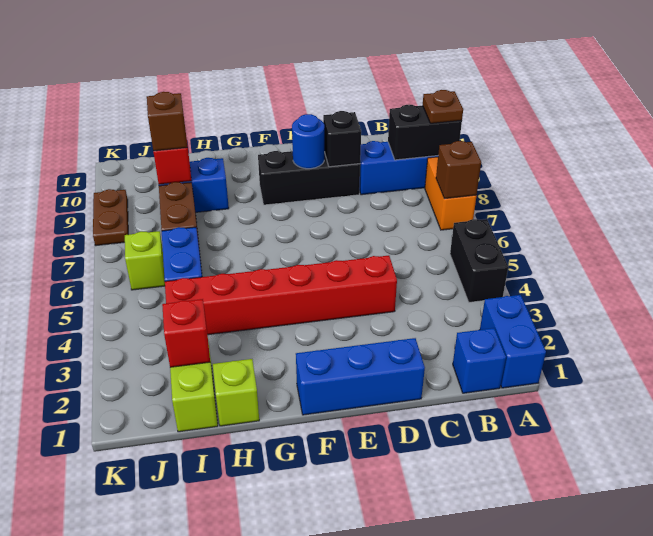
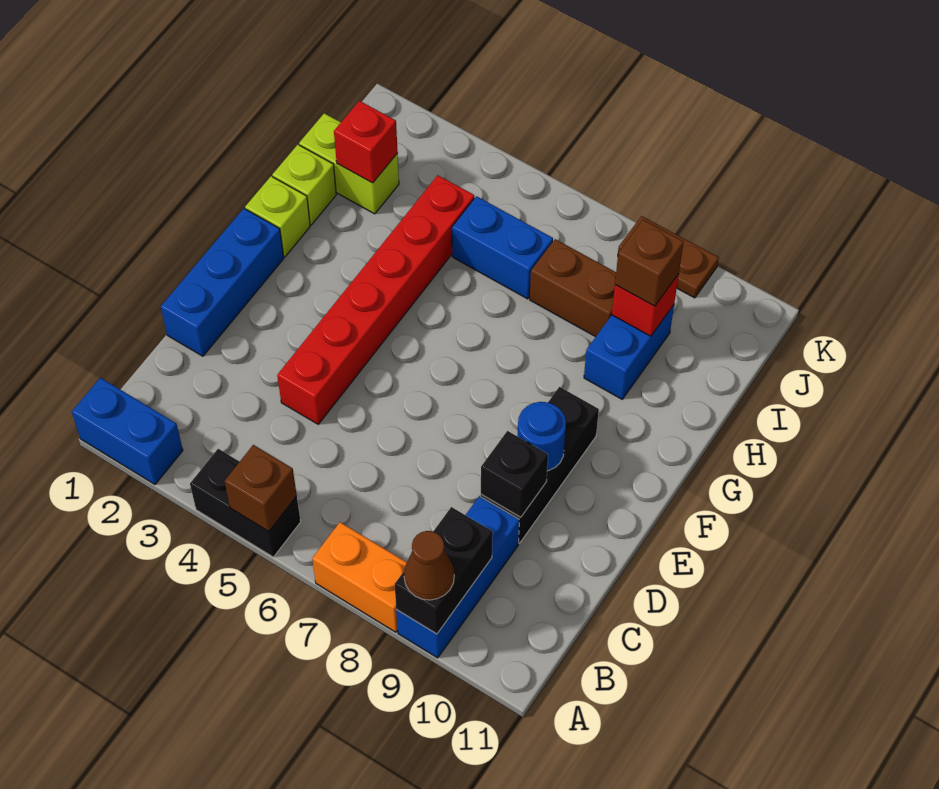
brown brick A7 level 2 -> brown brick A5 level 2
brown plate A9 level 3 -> brown cone A9 level 3
blue brick B1 level 1 -> none
lime brick J6 level 1 -> lime brick G1 level 1

